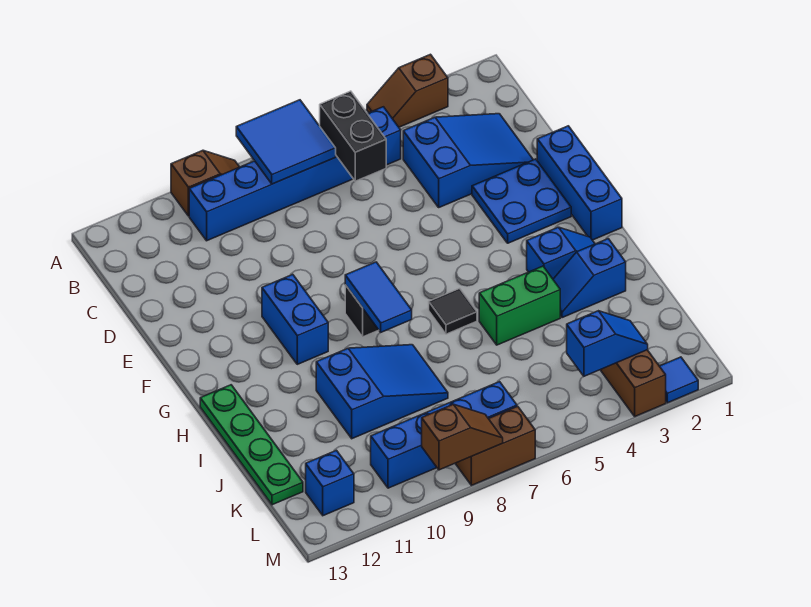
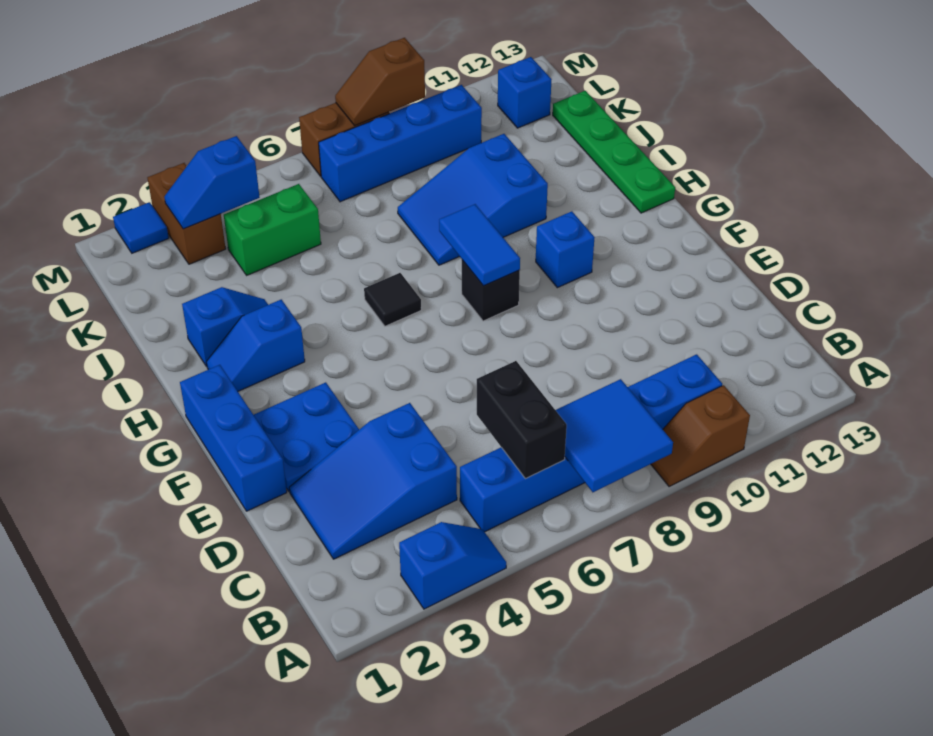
brown slope A3:A4 level 1 top 3 -> blue slope A3:A4 level 1 top 3
blue brick F10:G10 level 1 -> blue brick G10 level 1
green brick I4:I5 level 1 -> green brick K4:K5 level 1

